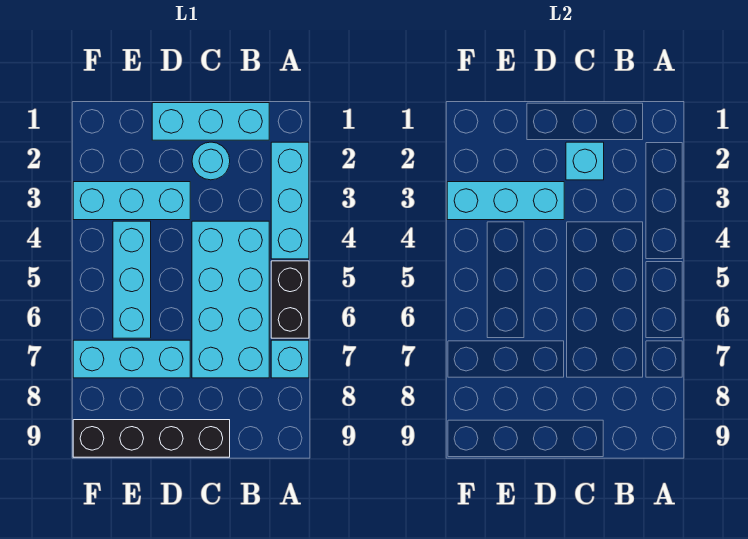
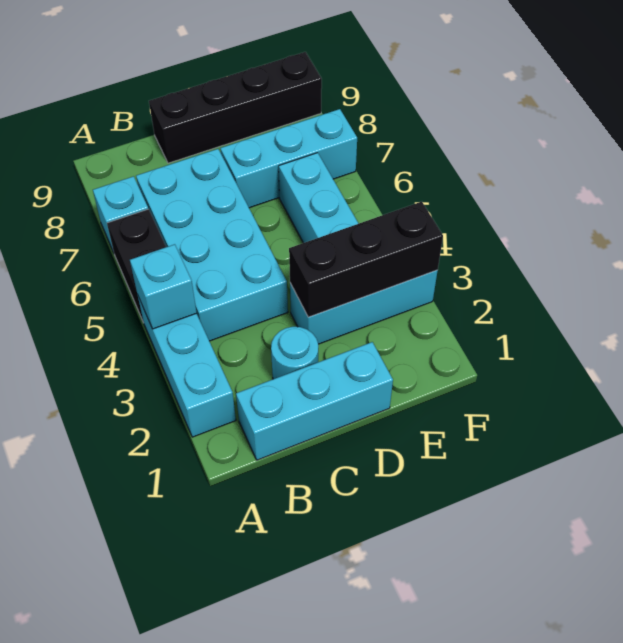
cyan brick C2 level 2 -> cyan brick A4 level 2
cyan brick D3:F3 level 2 -> black brick D3:F3 level 2

